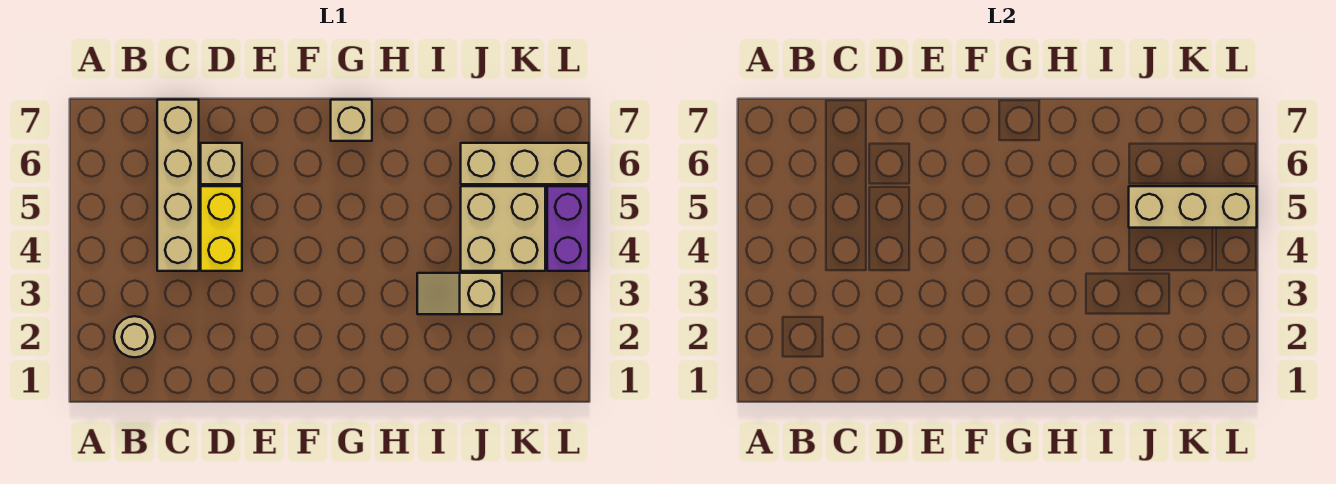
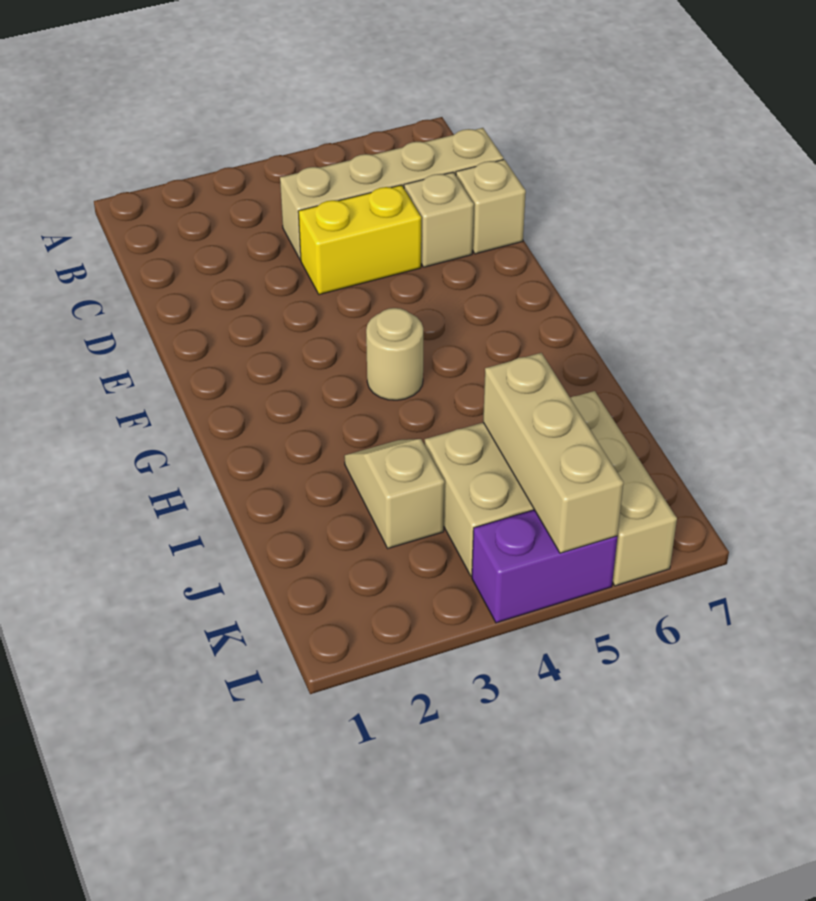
tan round brick B2 level 1 -> tan round brick G4 level 1
tan brick G7 level 1 -> tan brick D7 level 1

